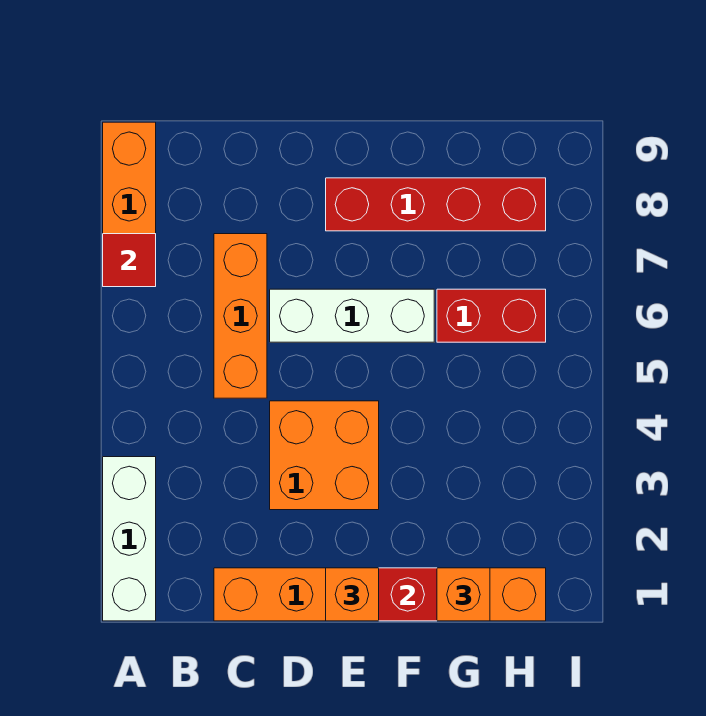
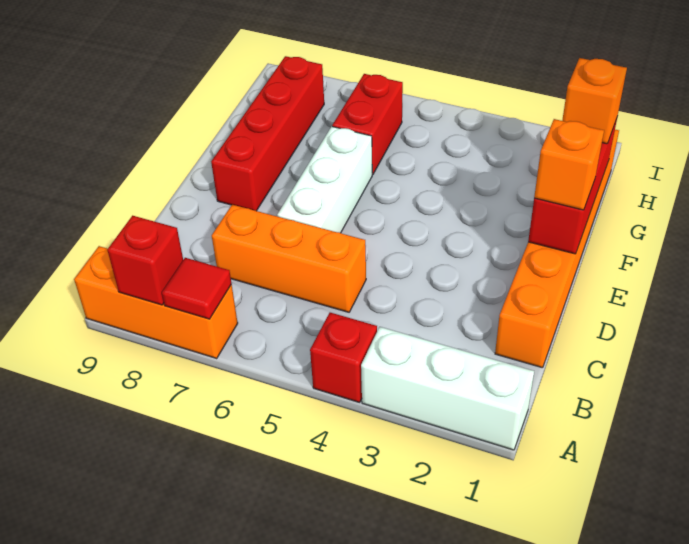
none -> red brick A4 level 1
none -> red brick A8 level 2
orange brick D3:E4 level 1 -> none

